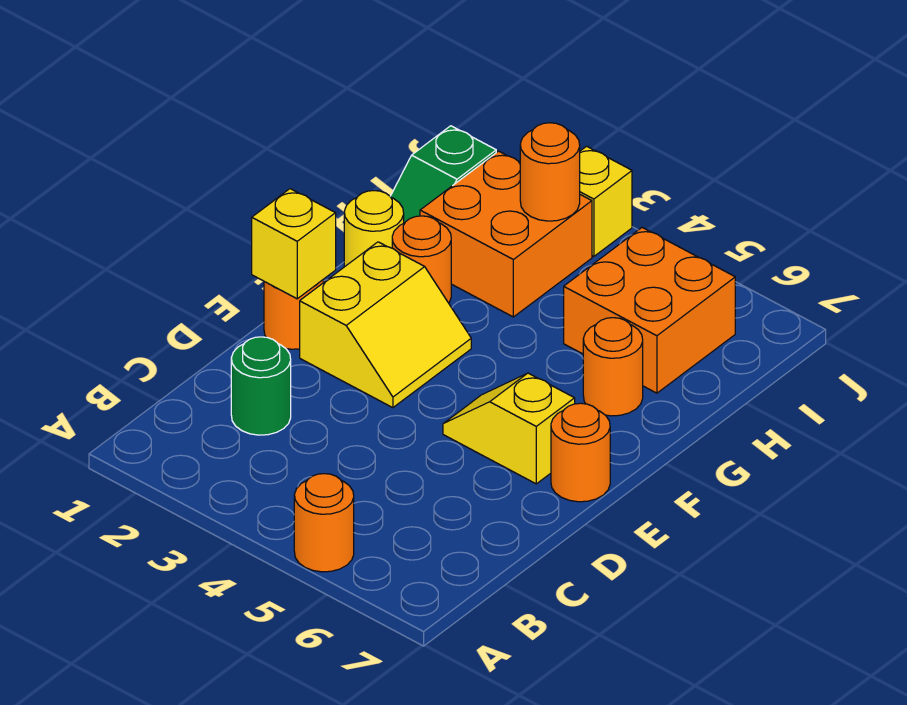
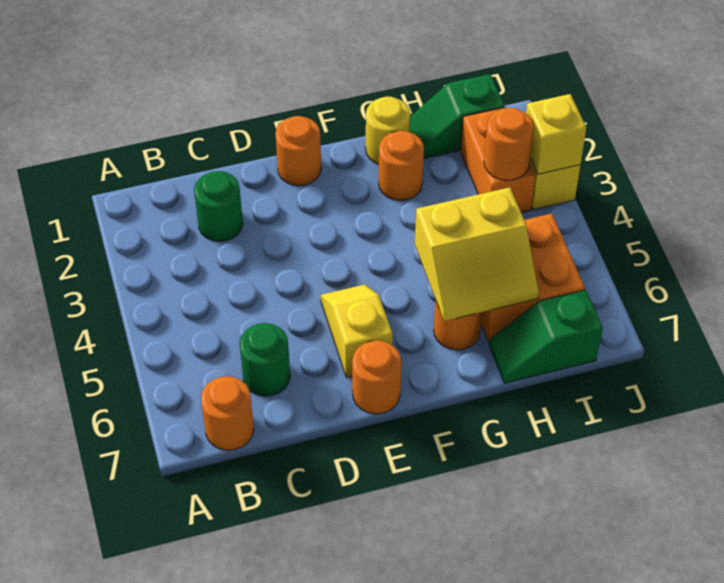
orange round brick A5 level 1 -> orange round brick B7 level 1
none -> green round brick C6 level 1
yellow brick E1 level 2 -> yellow brick J3 level 2
yellow slope E2:F3 level 1 top 2 -> yellow slope G5:H6 level 2 top 5
orange brick H2:I3 level 1 -> orange brick I2:I3 level 1
none -> green slope H7:I7 level 1 top I

